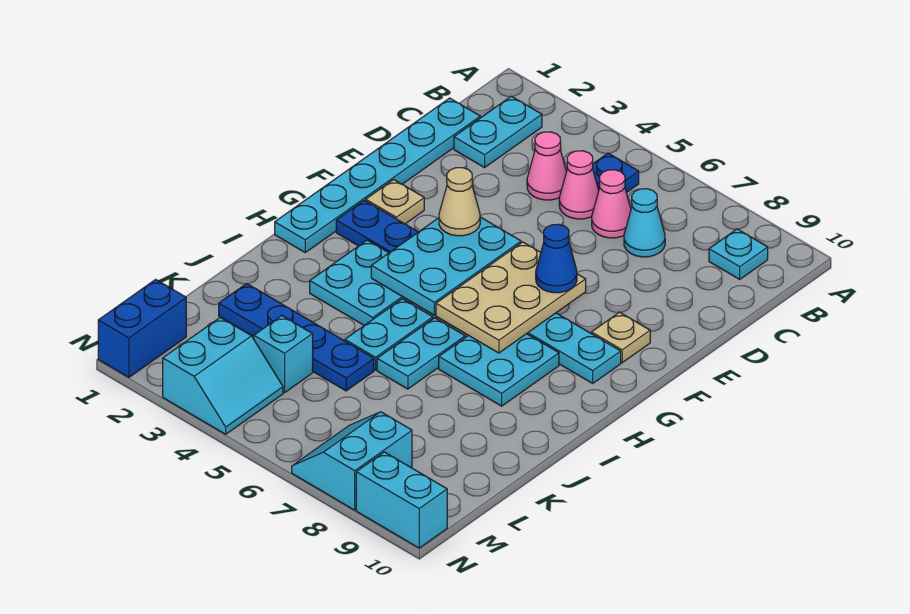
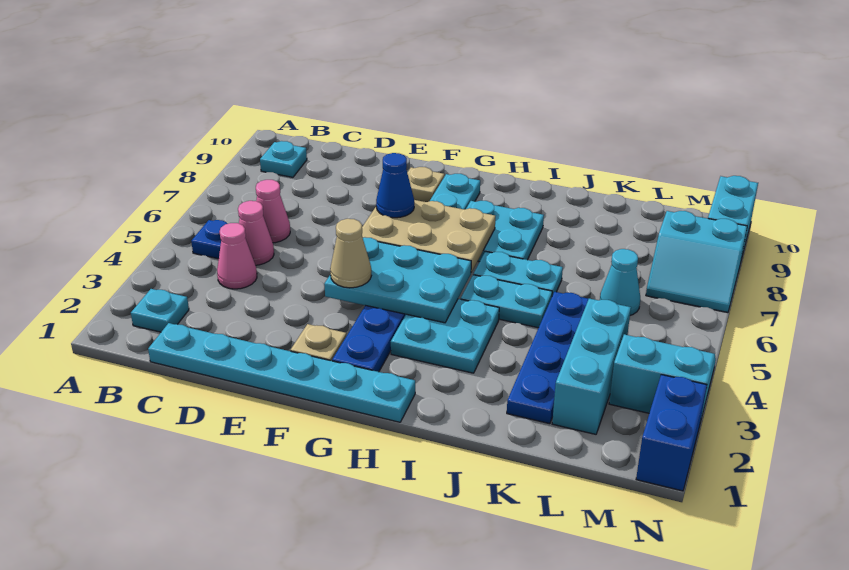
cyan plate B2:C2 level 1 -> cyan plate B2 level 1
cyan cone C7 level 1 -> cyan cone L6 level 1
cyan brick L4 level 1 -> cyan brick L2:L4 level 1
blue brick M1:N1 level 1 -> blue brick N1:N2 level 1

